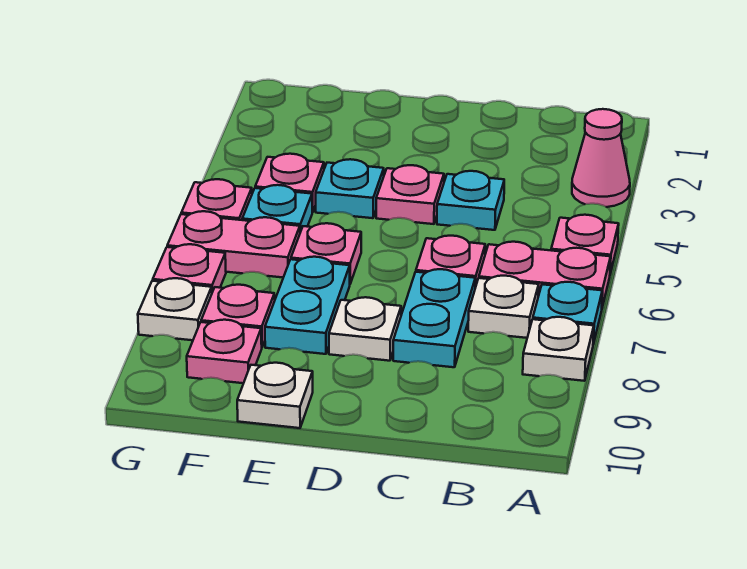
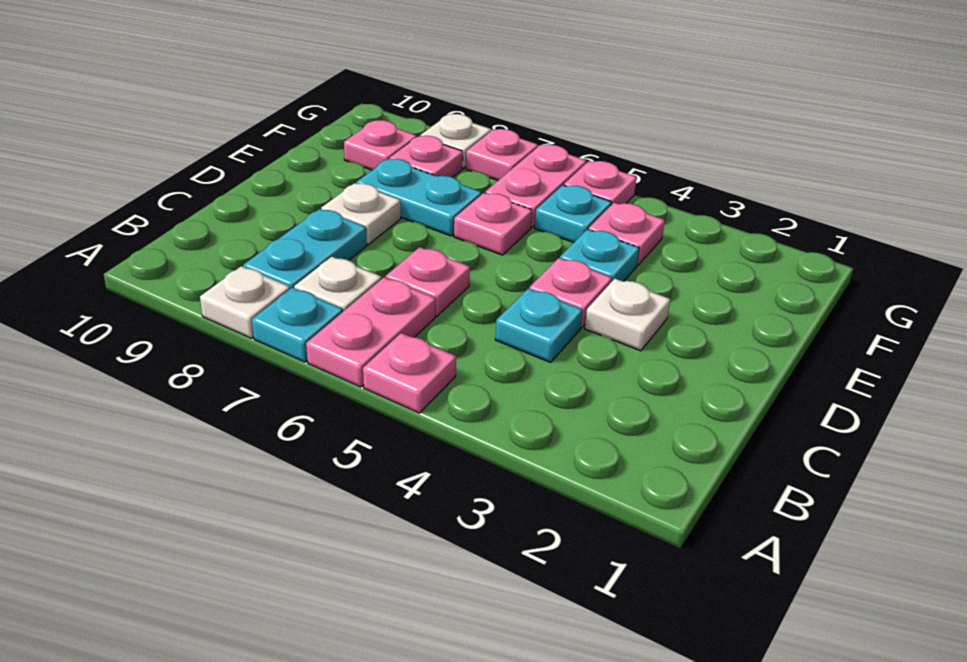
pink cone A3 level 1 -> none
cyan plate C7:C8 level 1 -> cyan plate B8:C8 level 1
white plate E10 level 1 -> white plate D3 level 1

